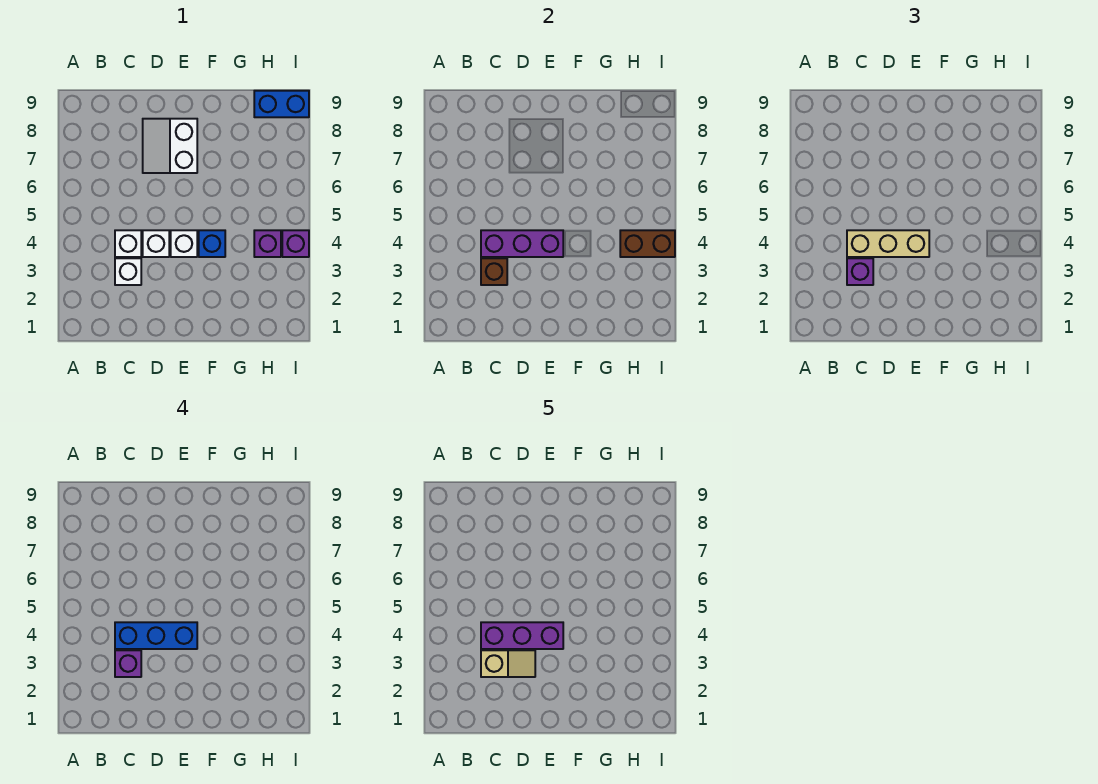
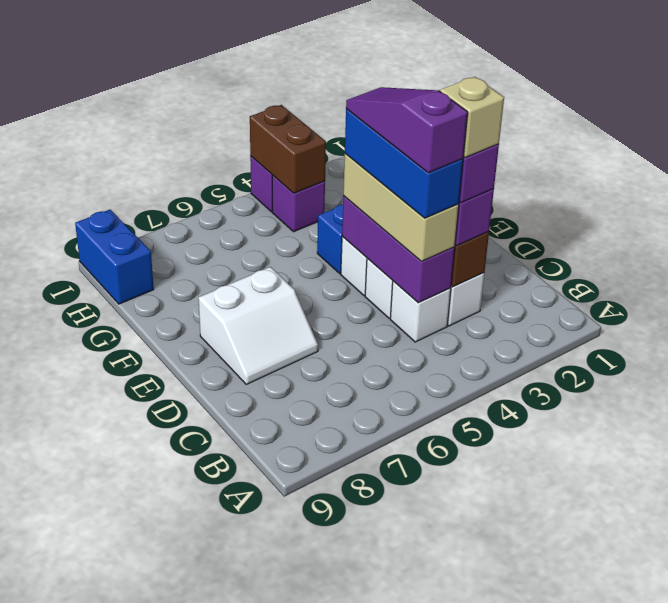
purple brick C4:E4 level 5 -> purple slope C4:E4 level 5 top C

